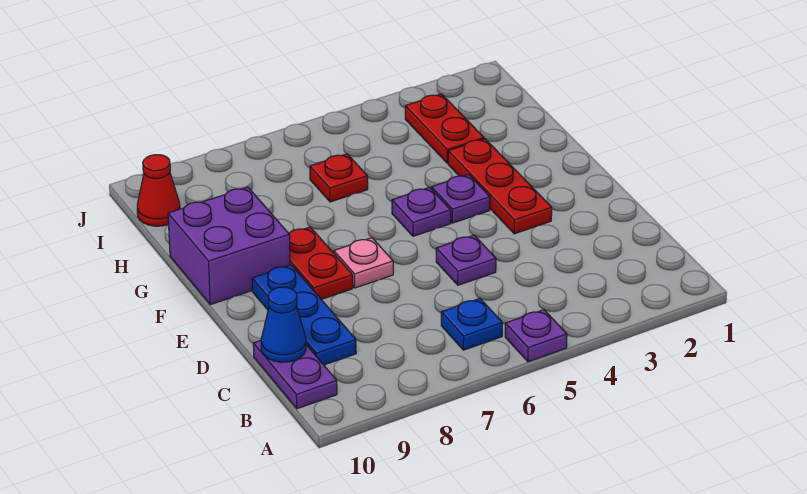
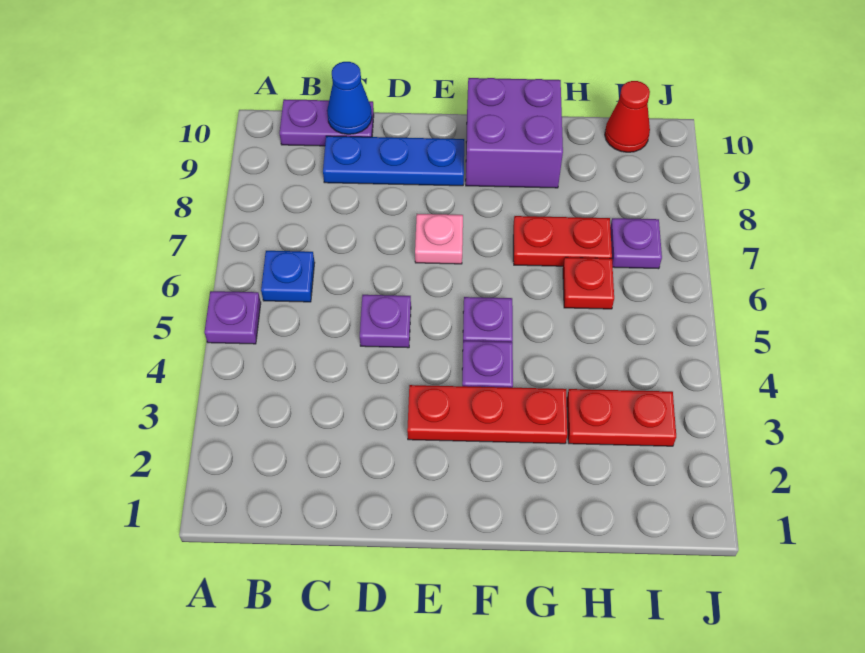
red plate E8:F8 level 1 -> red plate G7:H7 level 1
none -> purple plate I7 level 1

